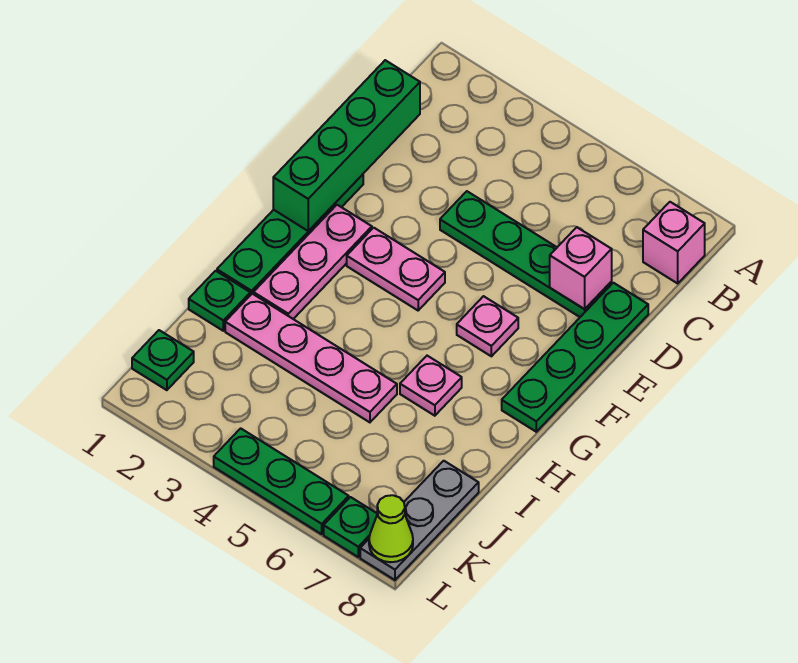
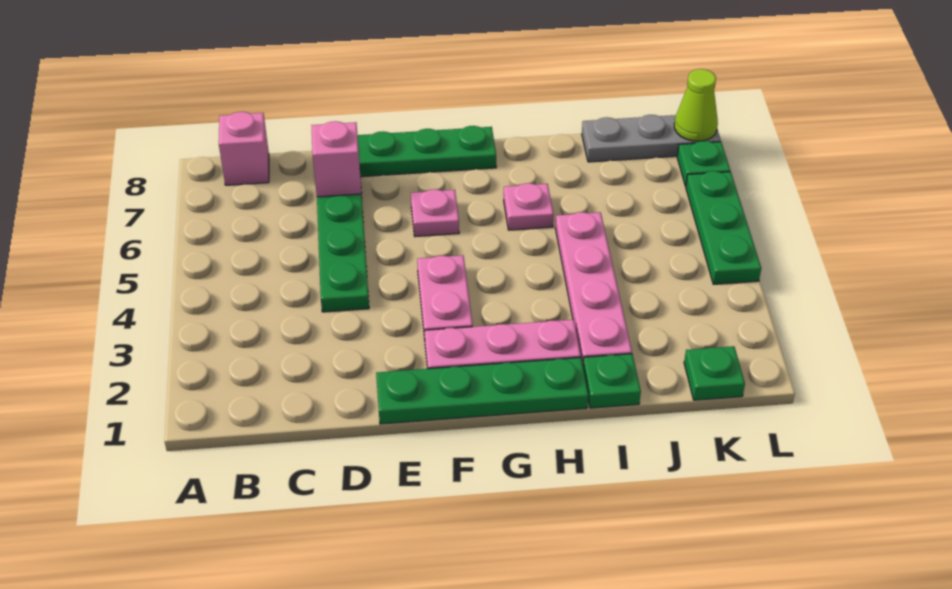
green brick C1:F1 level 2 -> none

